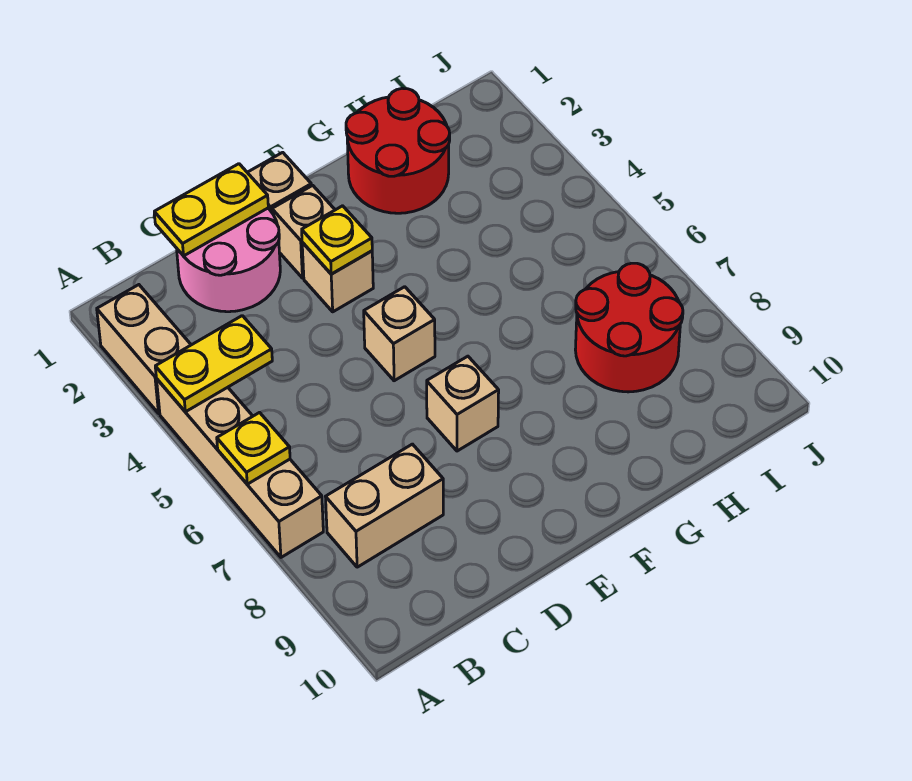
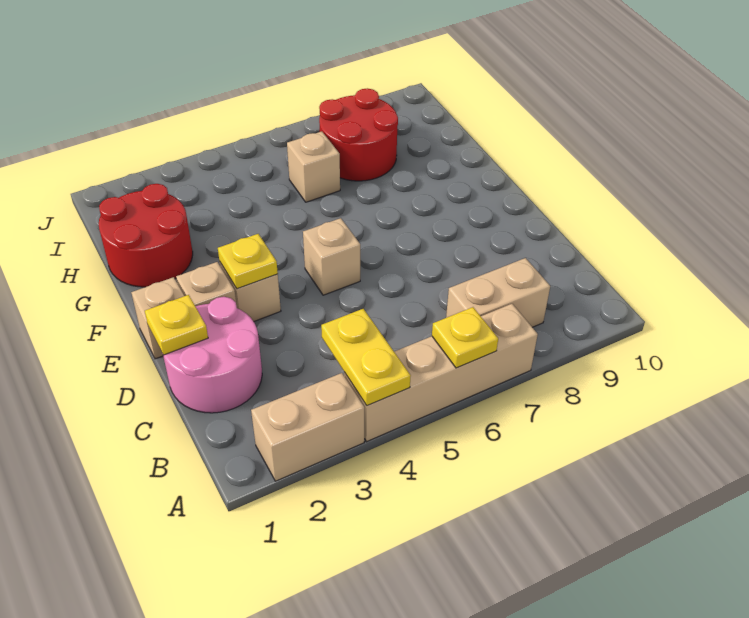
tan brick B8:C8 level 1 -> tan brick B7:B8 level 1
yellow plate C1:D1 level 2 -> yellow plate D1 level 2
tan brick E7 level 1 -> tan brick H6 level 1

